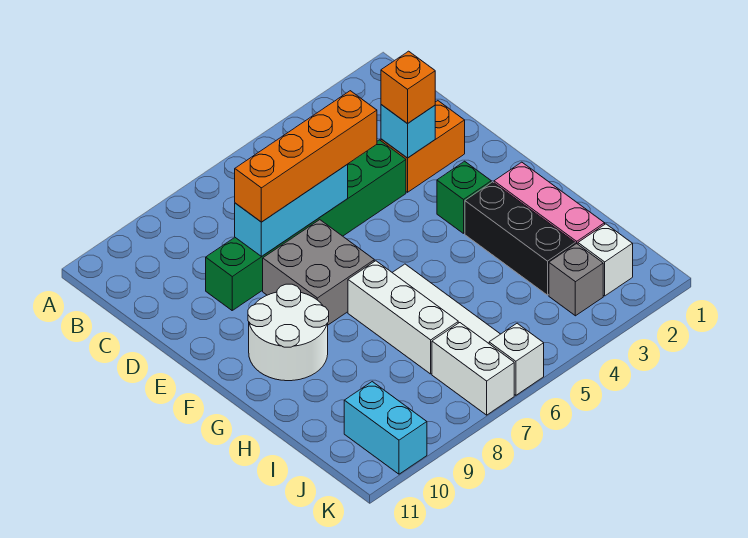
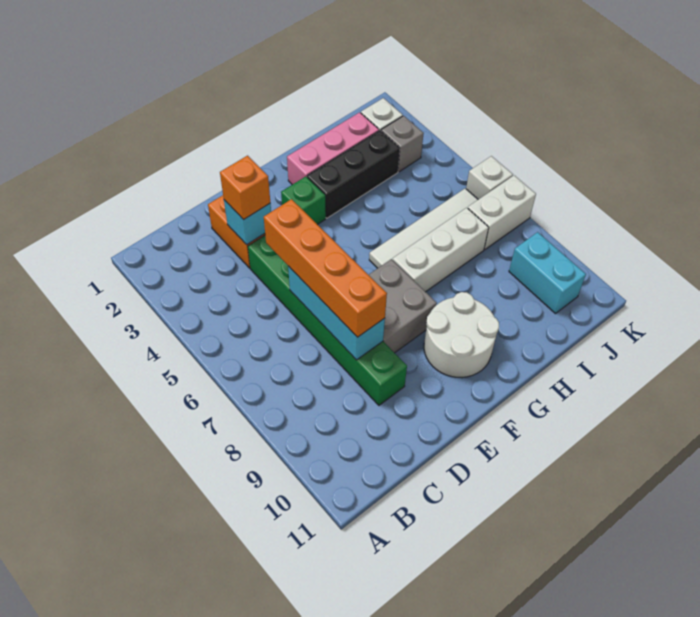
cyan brick J10:K10 level 1 -> cyan brick J9:J10 level 1

